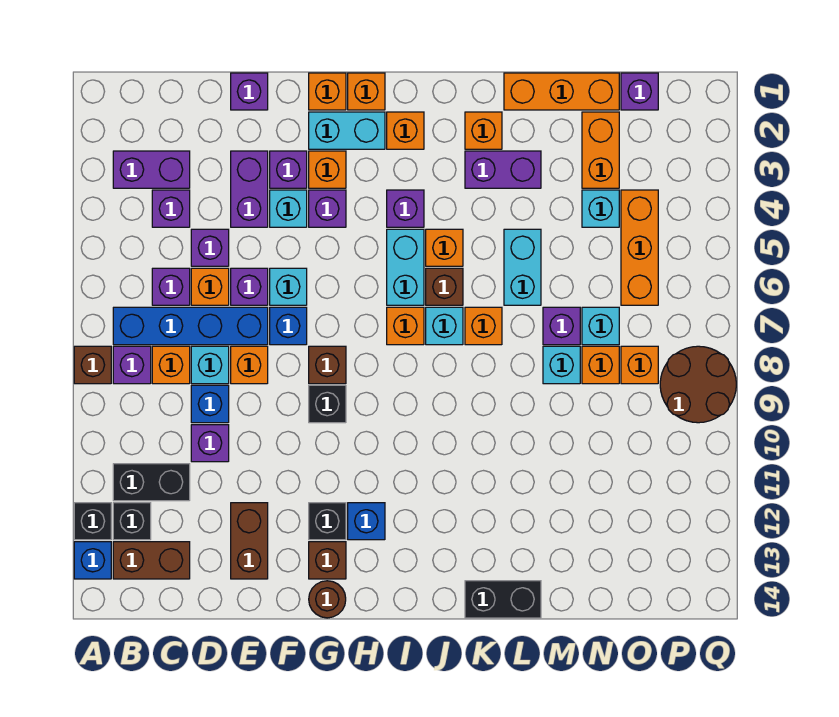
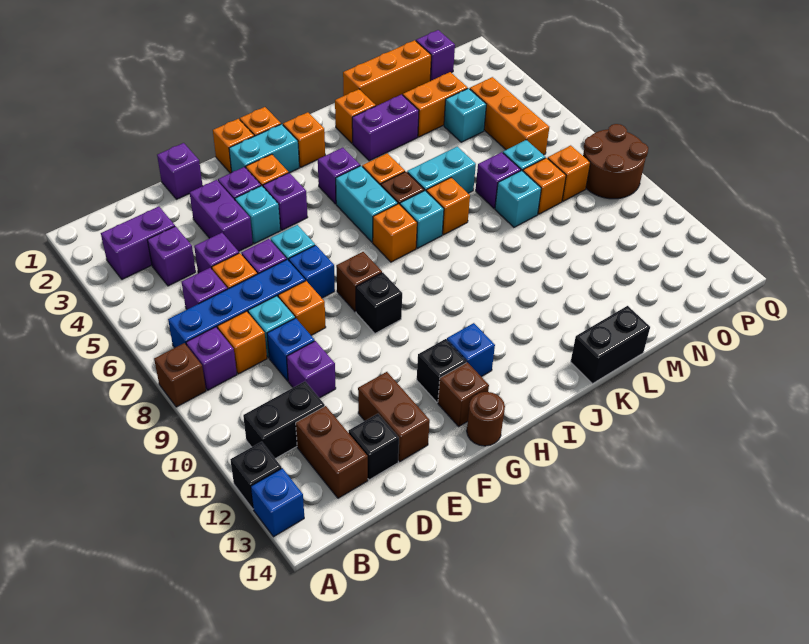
black brick B12 level 1 -> black brick D13 level 1
brown brick B13:C13 level 1 -> brown brick C12:C13 level 1
cyan brick L5:L6 level 1 -> cyan brick K6:L6 level 1
orange brick N2:N3 level 1 -> orange brick M3:N3 level 1

